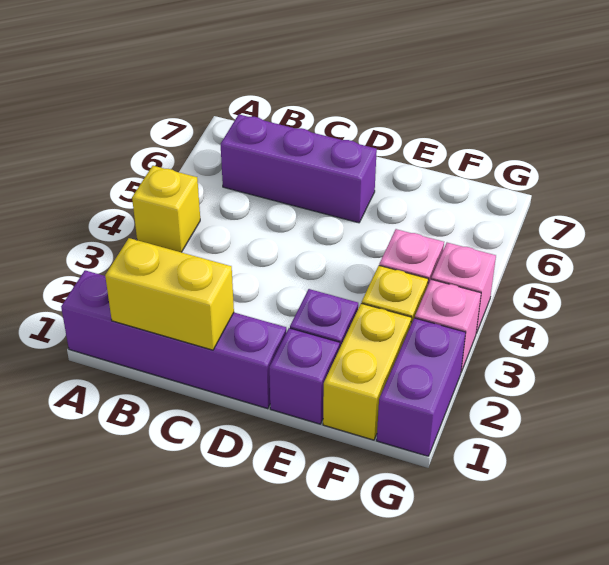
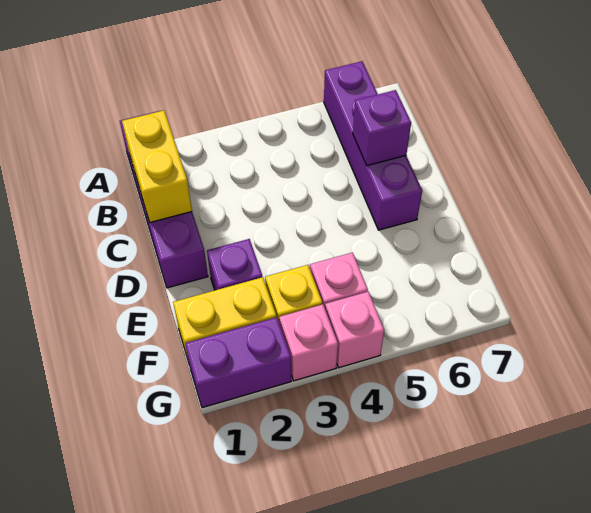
yellow brick A4 level 1 -> none
purple brick B6:D6 level 1 -> purple brick A6:D6 level 1
purple brick E1 level 1 -> purple brick C6 level 2

